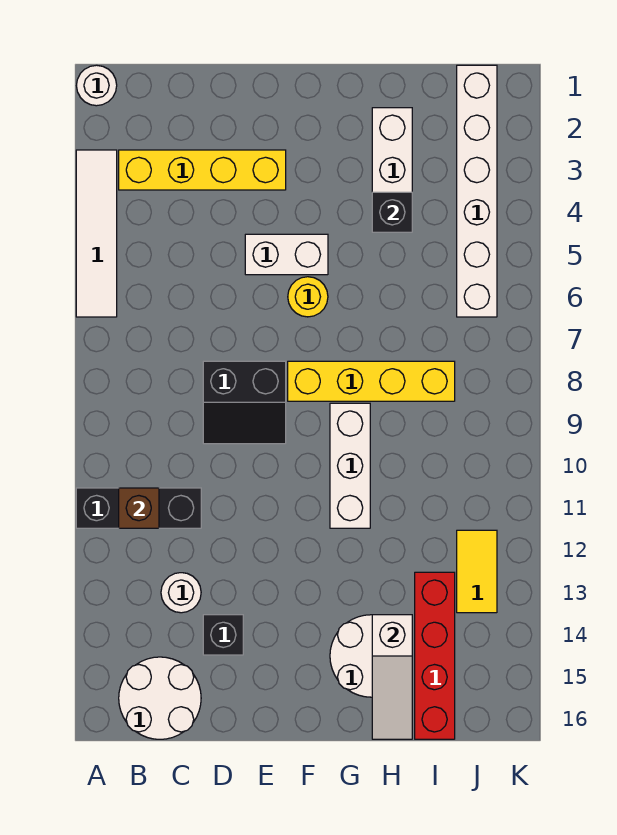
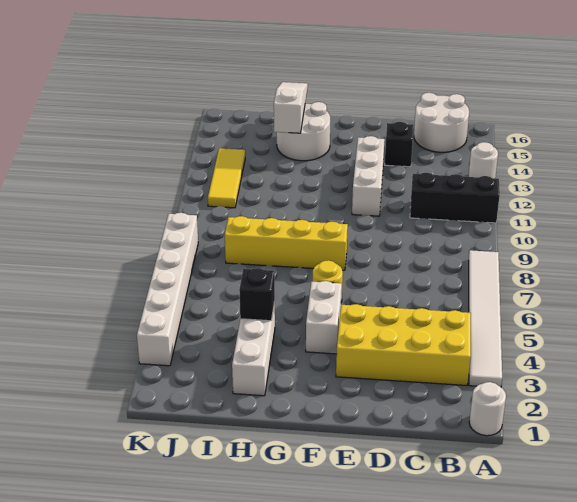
white tile A3:A6 level 1 -> white tile A3:A8 level 1
yellow brick B3:E3 level 1 -> yellow brick B3:E4 level 1
brown brick B11 level 2 -> none
white round brick C13 level 1 -> white round brick A13 level 1
black slope D8:E9 level 1 top 8 -> none
white brick E5:F5 level 1 -> white brick F4:F5 level 1
white brick G9:G11 level 1 -> white brick E11:E13 level 1
red brick I13:I16 level 1 -> none
white brick J1:J6 level 1 -> white brick K3:K8 level 1
yellow tile J12:J13 level 1 -> yellow tile J11:J13 level 1

